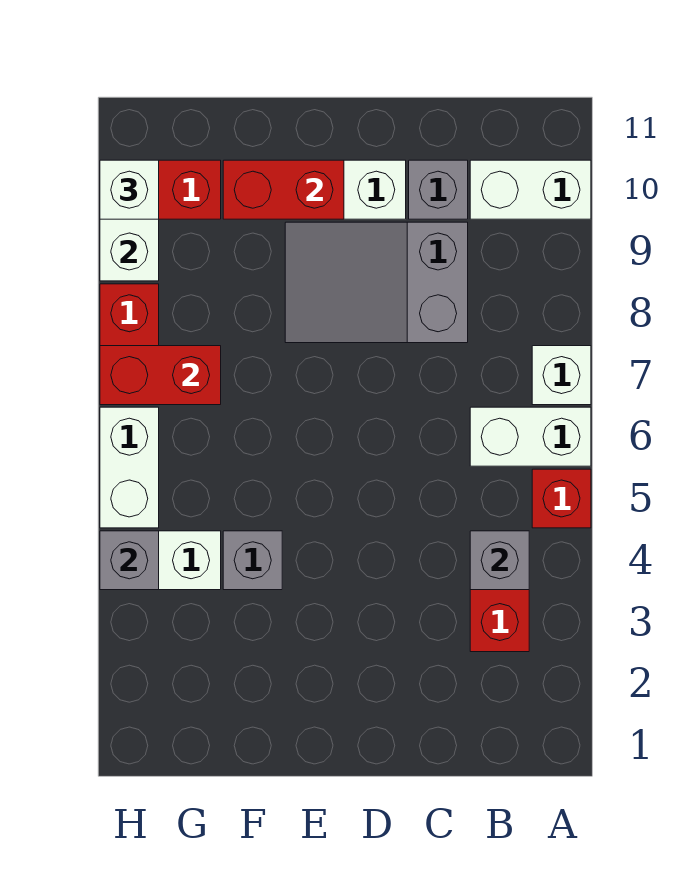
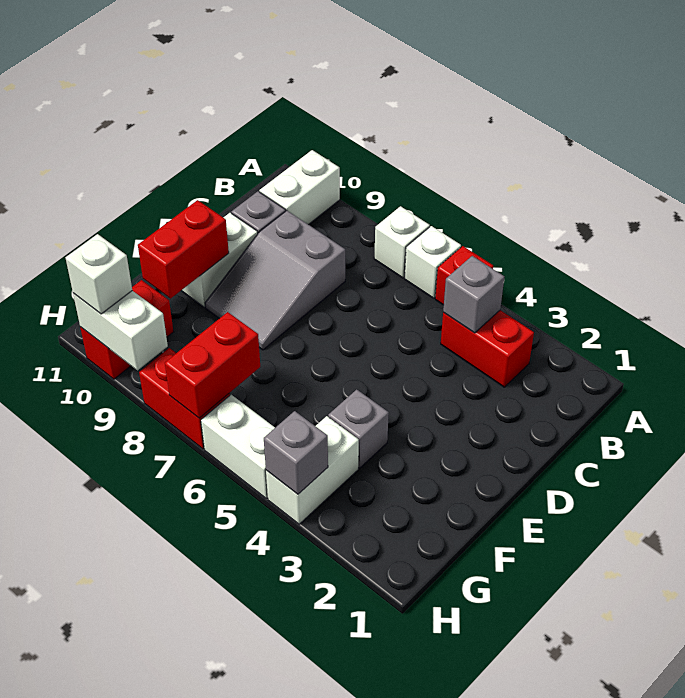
white brick A6:B6 level 1 -> white brick A6 level 1

